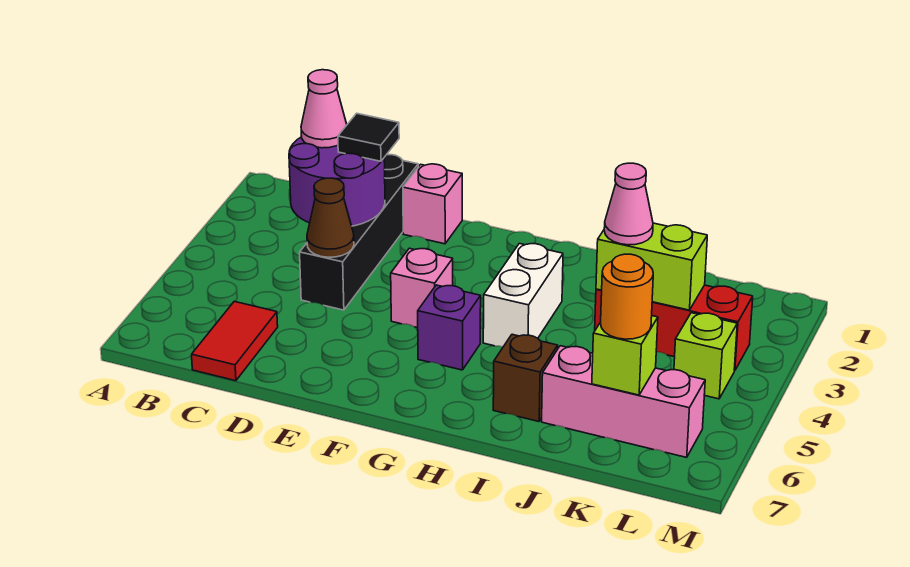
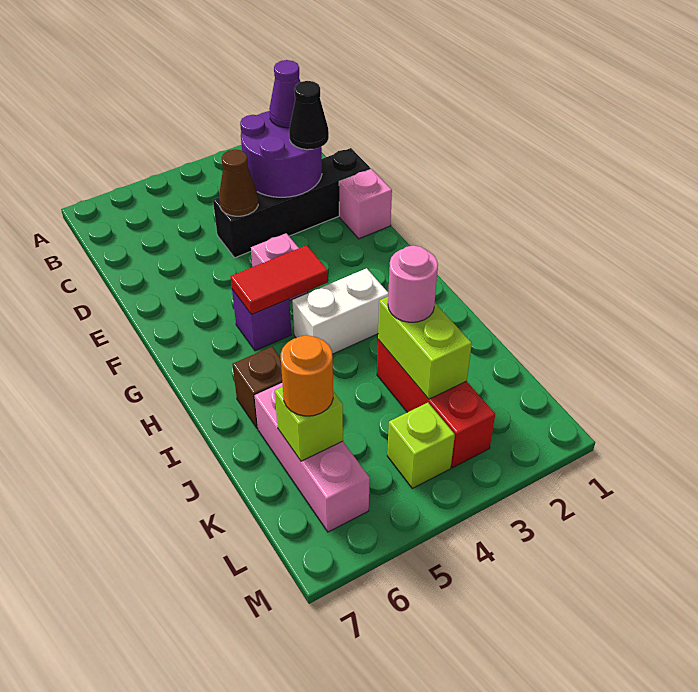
pink cone C2 level 3 -> purple cone C2 level 3
red tile C6:C7 level 1 -> red tile G4:G5 level 2
black tile D2 level 3 -> black cone D2 level 3
pink cone J3 level 3 -> pink round brick J3 level 3

